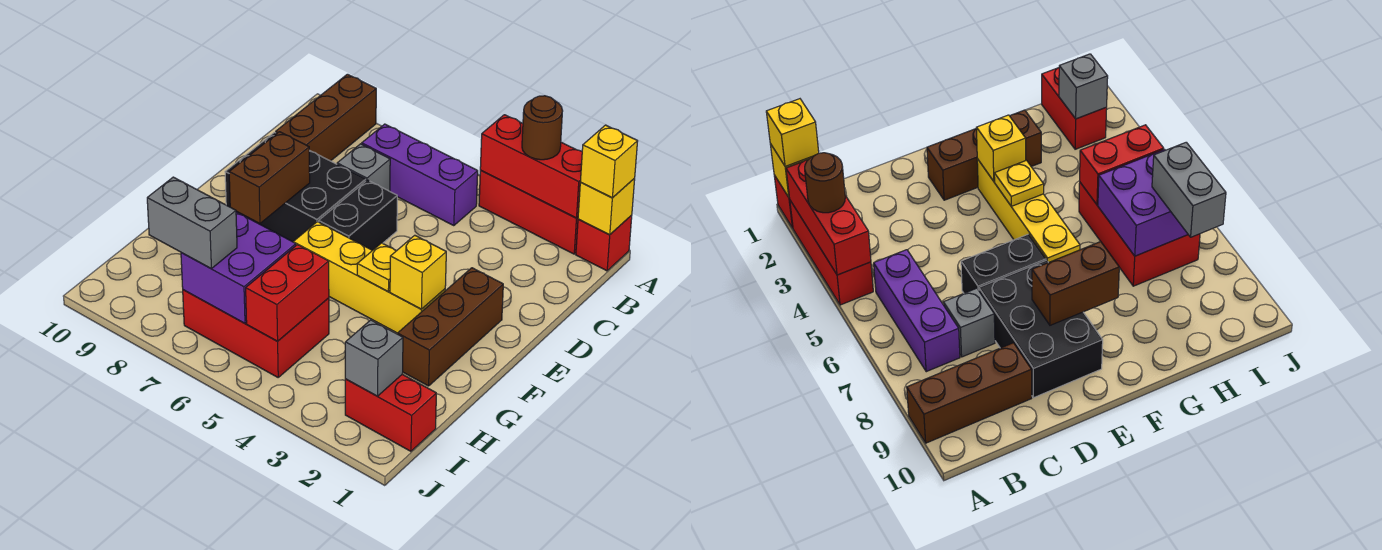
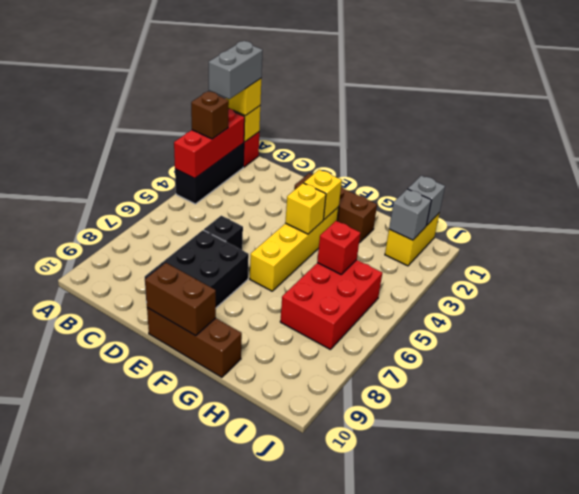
red brick A2:A4 level 1 -> black brick A2:A4 level 1
brown round brick A3 level 3 -> brown brick A3 level 3
brown brick A9:C9 level 1 -> brown brick E10:G10 level 1
purple brick B5:B7 level 1 -> none
grey brick C7 level 1 -> grey brick I1 level 2
black brick D6:E6 level 1 -> black brick D6 level 1
brown brick E8:F8 level 2 -> brown brick E10:F10 level 2
yellow plate F4 level 2 -> yellow brick F4 level 2
red brick H5:I5 level 2 -> red brick H5 level 2
purple brick H6:I7 level 2 -> none
red brick I1:I2 level 1 -> yellow brick I1:I2 level 1
grey brick I7:I8 level 3 -> grey brick A1:A2 level 4

